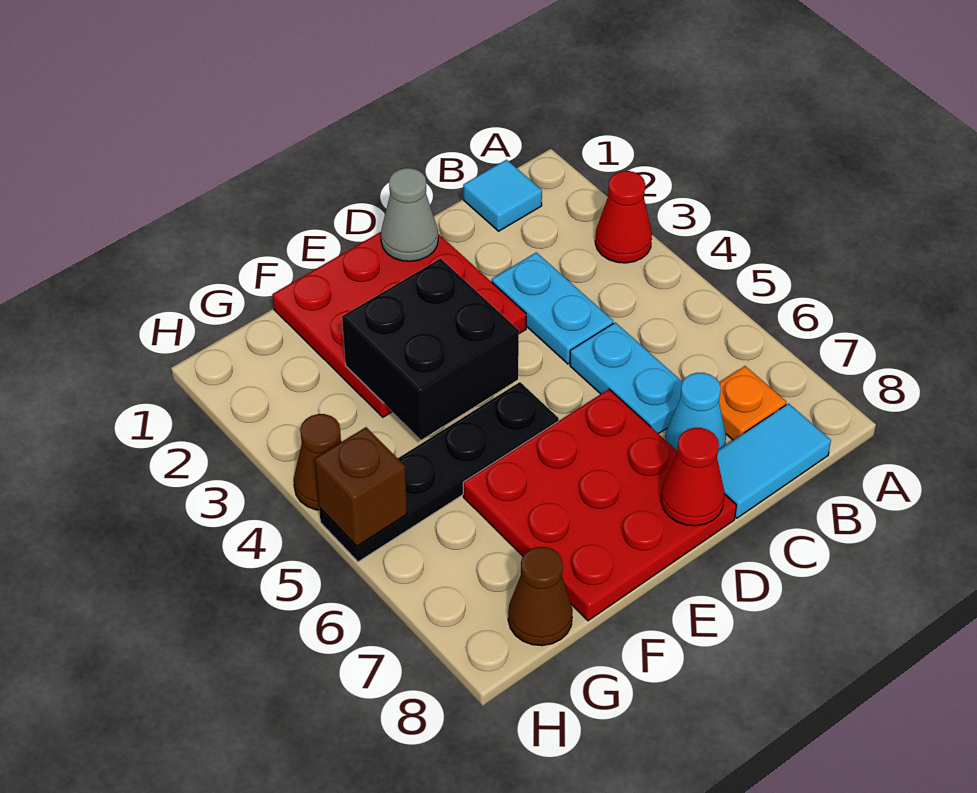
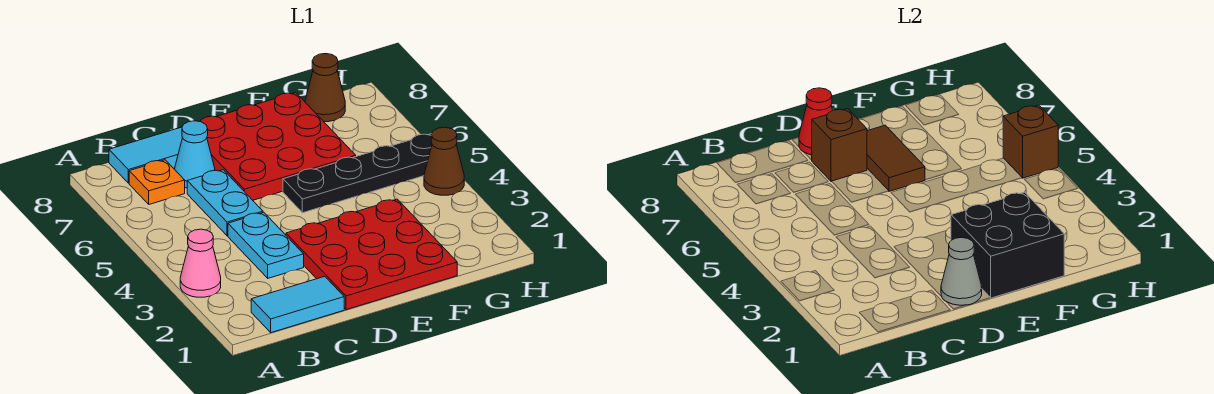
red cone A3 level 1 -> pink cone A3 level 1
cyan tile B1 level 1 -> cyan tile B1:C1 level 1
none -> brown brick D7 level 2
black brick E3:F4 level 2 -> black brick E1:F2 level 2
none -> brown tile E6:E7 level 2

